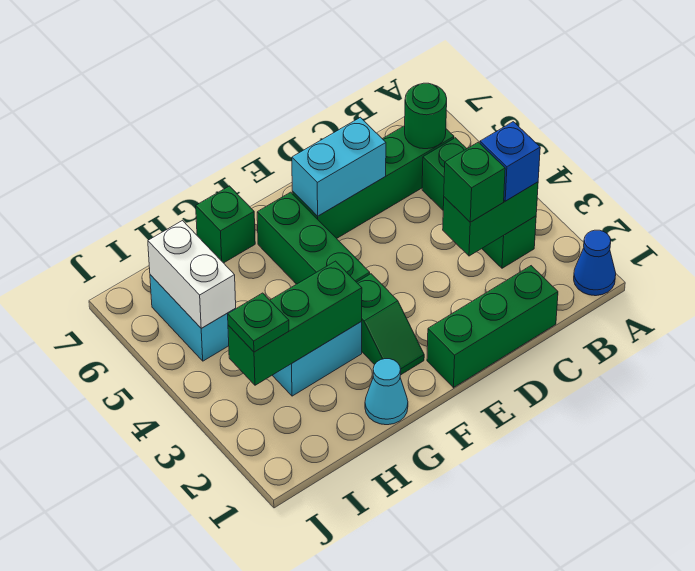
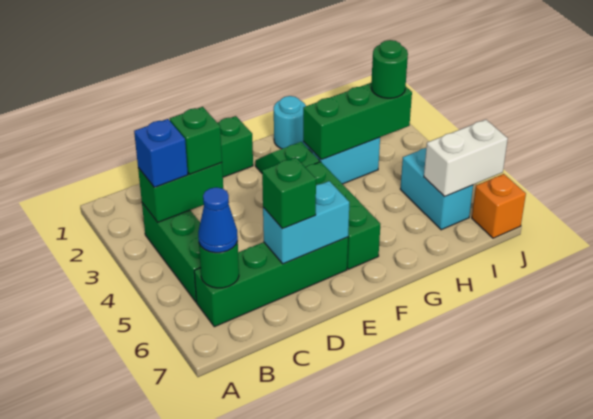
blue cone A1 level 1 -> blue cone B6 level 3
cyan cone G1 level 1 -> cyan round brick G1 level 1
green brick G7 level 1 -> green brick D6 level 3
green plate I3 level 3 -> green round brick I3 level 3
white brick I5:I6 level 2 -> white brick I6:J6 level 2
none -> orange brick J7 level 1

